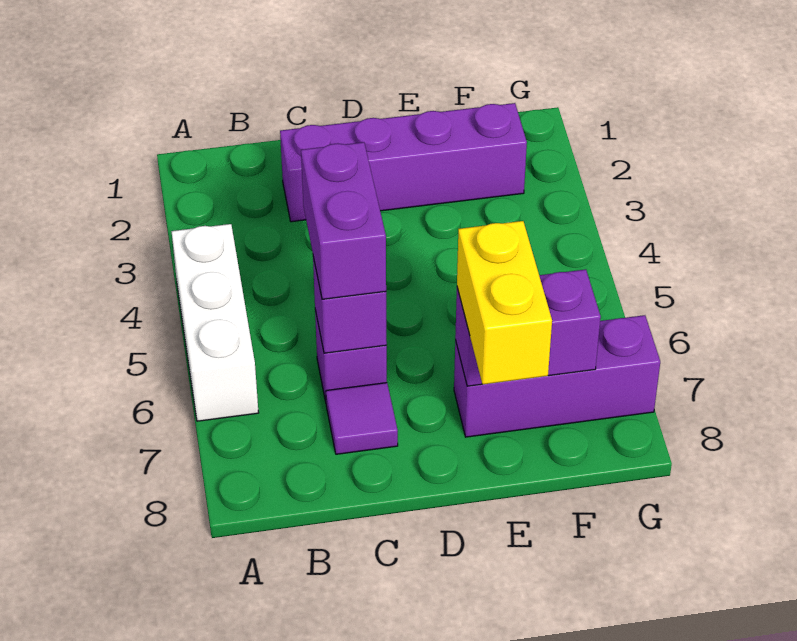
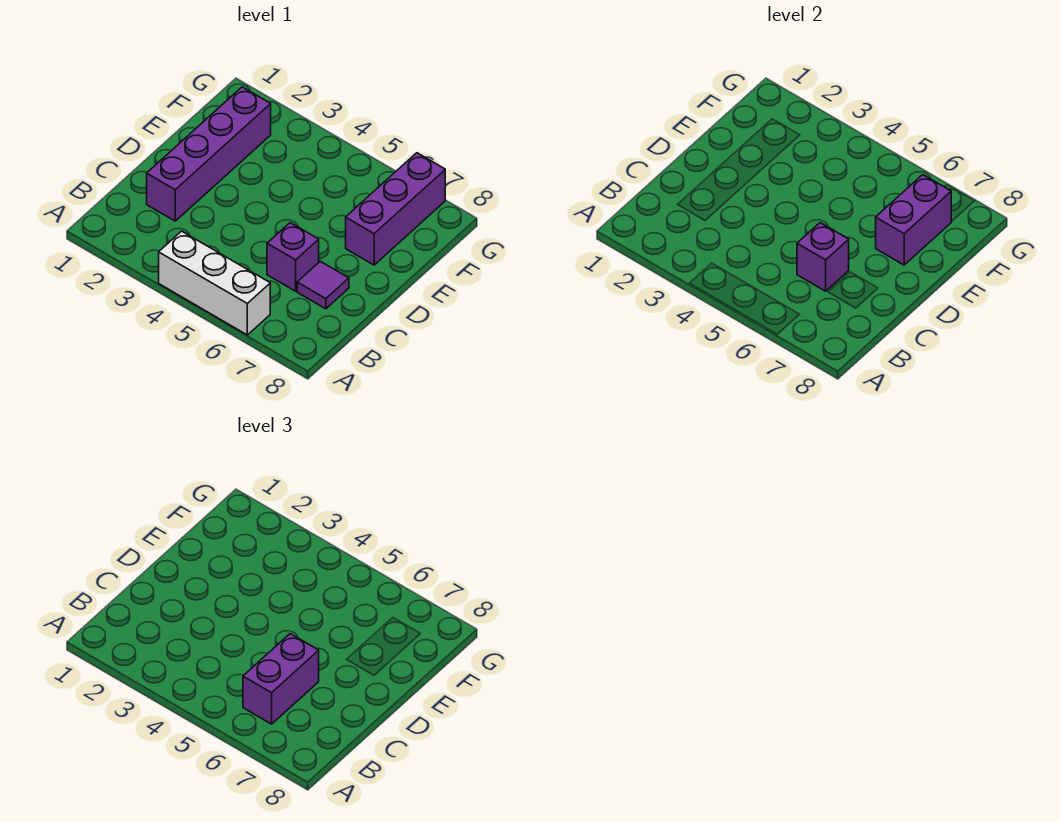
purple brick C5:C6 level 3 -> purple brick B6:C6 level 3
yellow brick E7:E8 level 3 -> none

